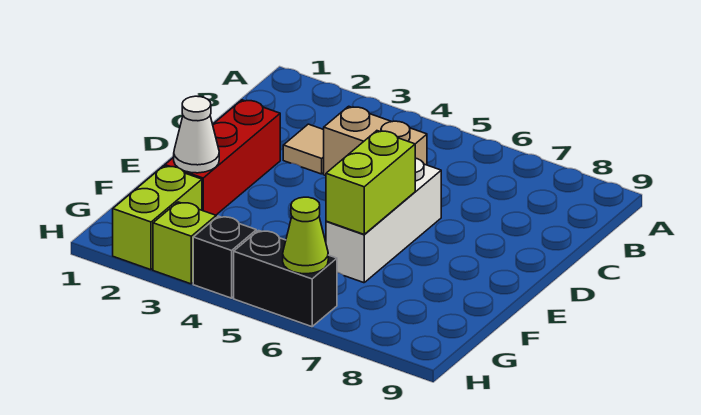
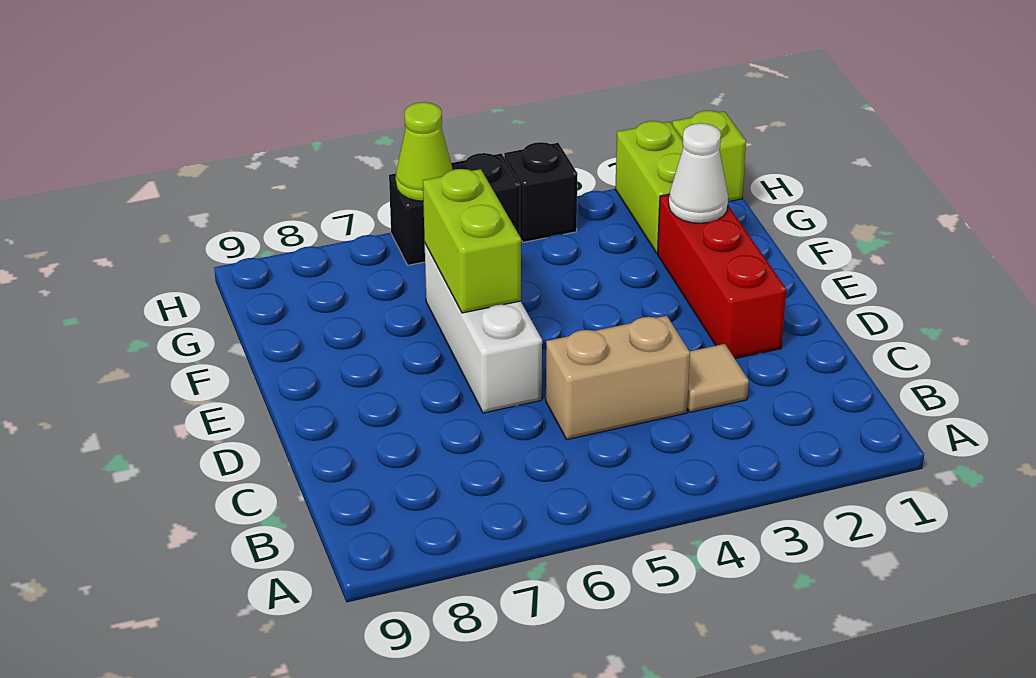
lime brick H3 level 1 -> lime brick H1 level 1

